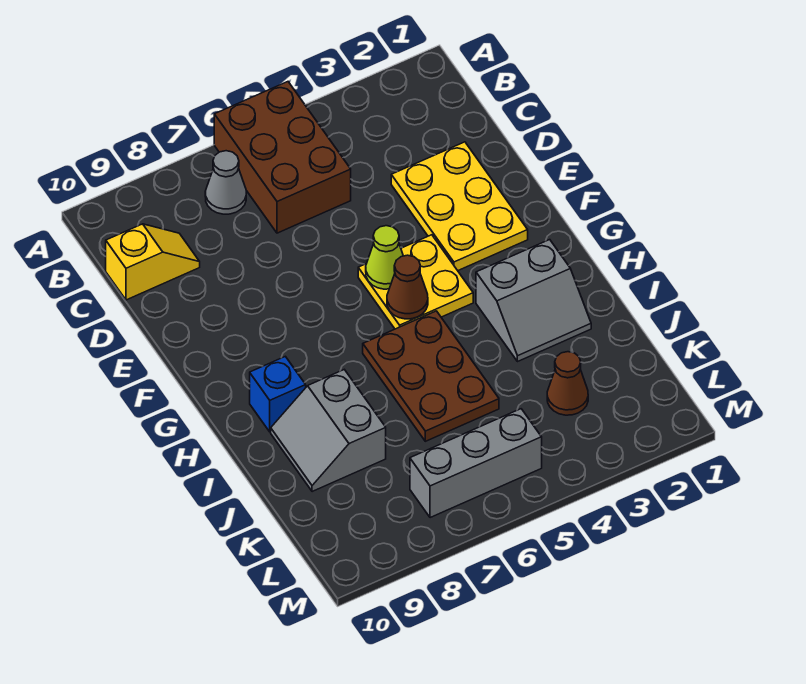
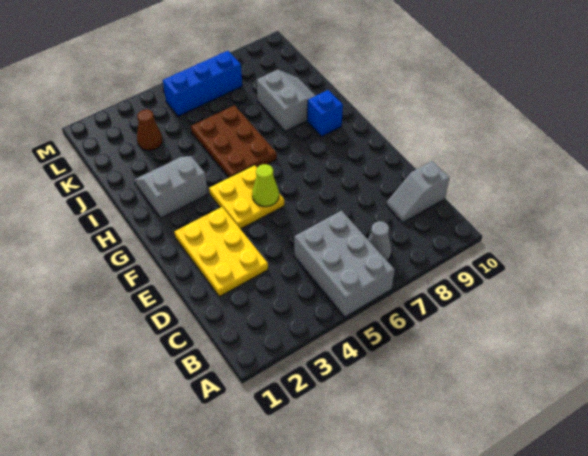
brown brick A5:C6 level 1 -> grey brick A5:C6 level 1
yellow slope C9:C10 level 1 top 10 -> grey slope C9:C10 level 1 top 10
brown cone G5 level 2 -> none
grey brick L5:L7 level 1 -> blue brick L5:L7 level 1

